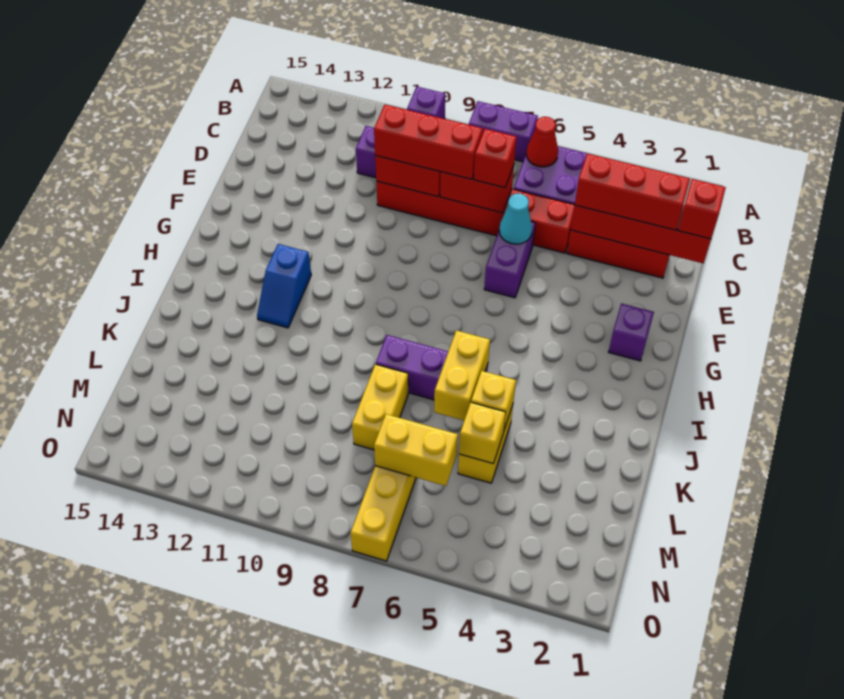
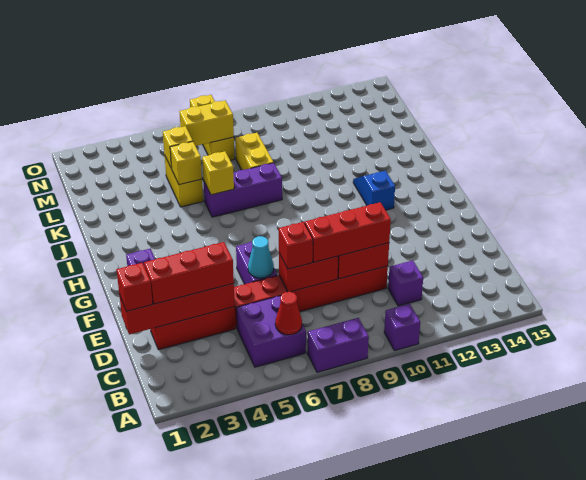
yellow brick J6:K6 level 2 -> yellow brick J6 level 2

